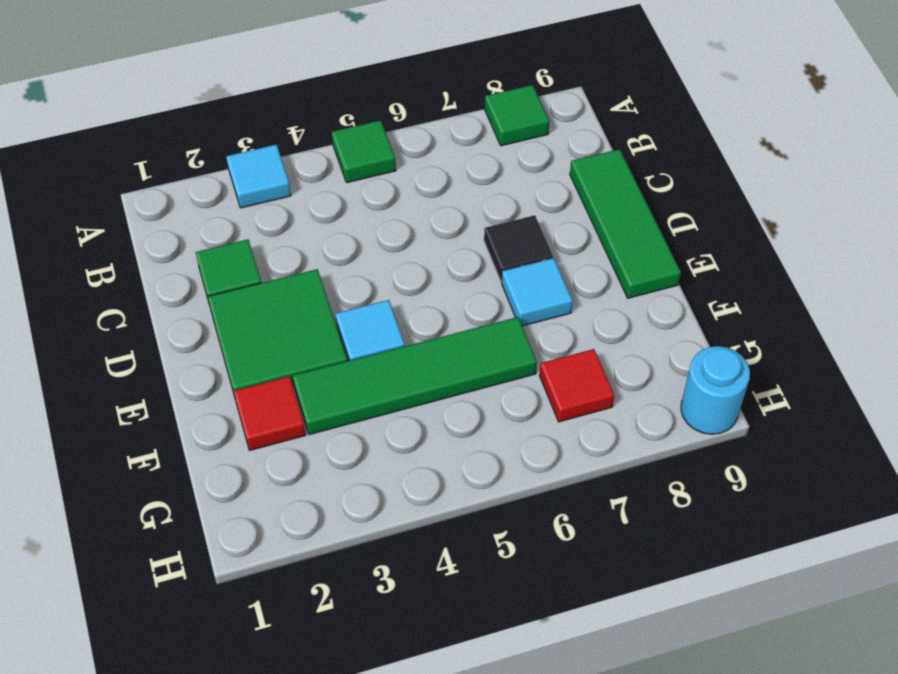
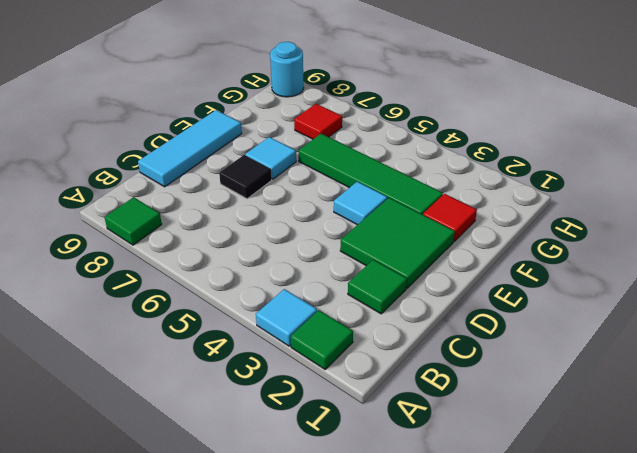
green tile A5 level 1 -> green tile A2 level 1
green tile C9:E9 level 1 -> cyan tile C9:E9 level 1

